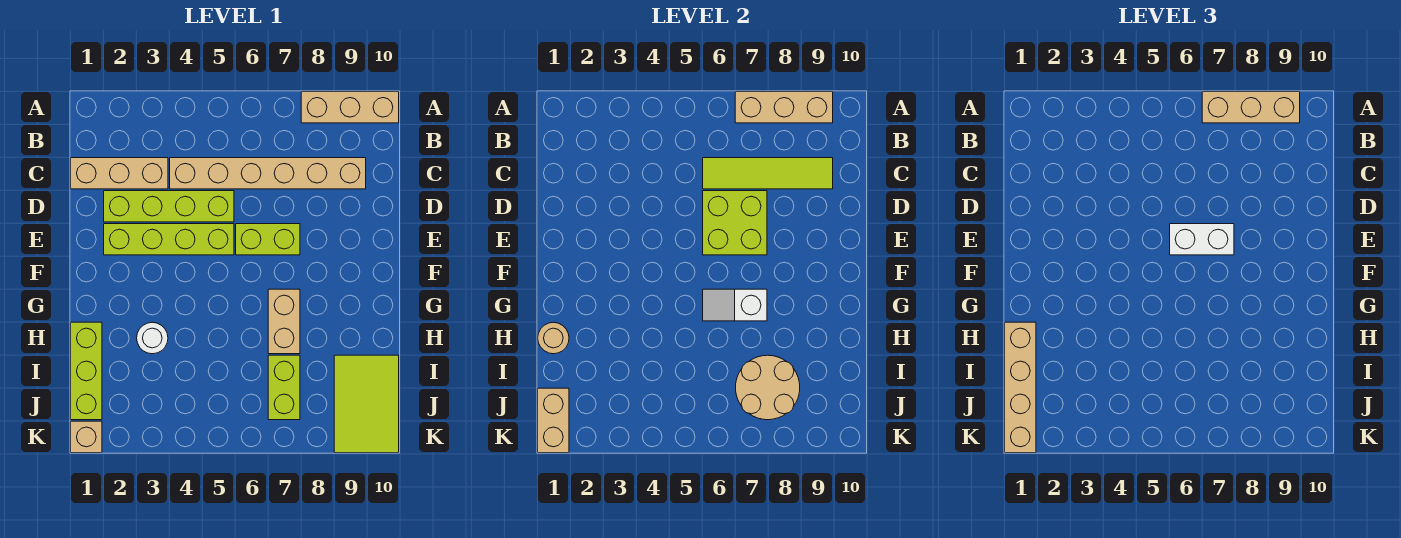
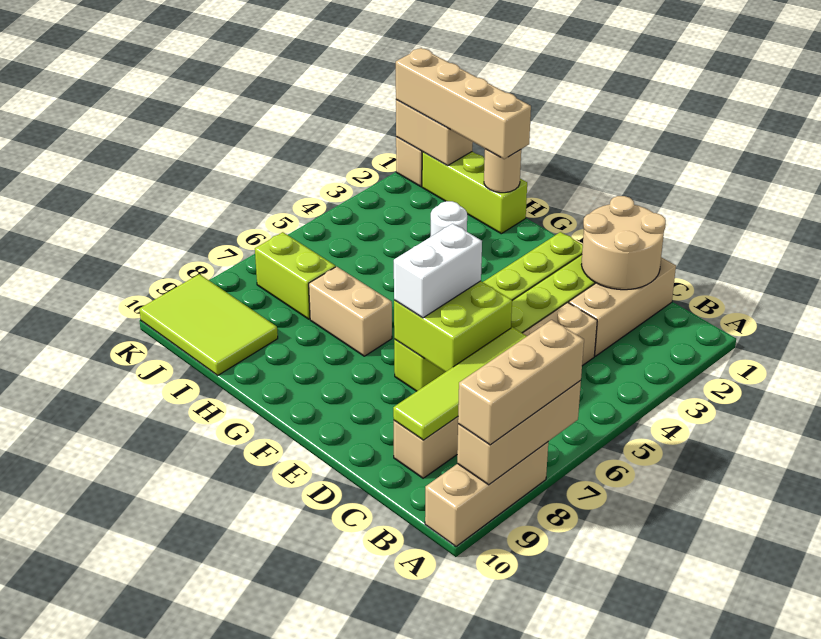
white slope G6:G7 level 2 top 7 -> none
tan round brick I7:J8 level 2 -> tan round brick C1:D2 level 2

